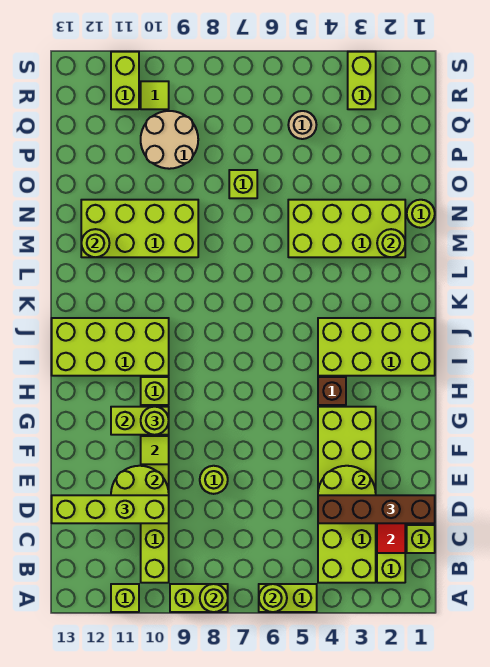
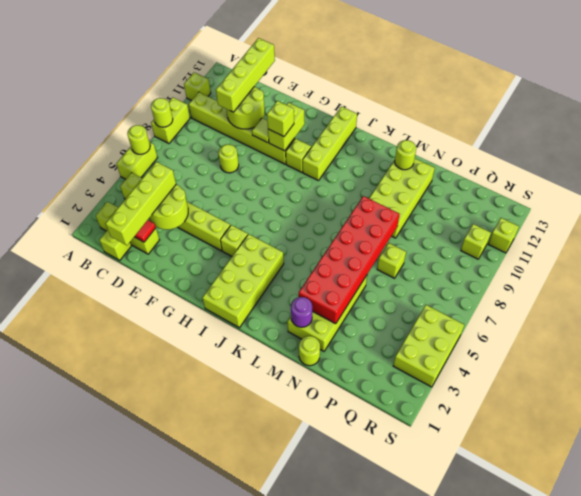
lime brick B3:G4 level 1 -> lime brick B4:G4 level 1
brown brick D1:D4 level 3 -> lime brick D1:D4 level 3
lime round brick G10 level 3 -> lime brick G10 level 3
brown brick H4 level 1 -> lime brick H4 level 1
lime brick I10:J13 level 1 -> lime brick I10:I13 level 1
lime round brick M2 level 2 -> purple round brick M2 level 2
none -> red brick M3:N8 level 2
tan round brick P9:Q10 level 1 -> none
tan round brick Q5 level 1 -> none
lime brick R3:S3 level 1 -> lime brick R3:S5 level 1
lime tile R10 level 1 -> lime brick R10 level 1
lime brick R11:S11 level 1 -> lime brick S11 level 1

